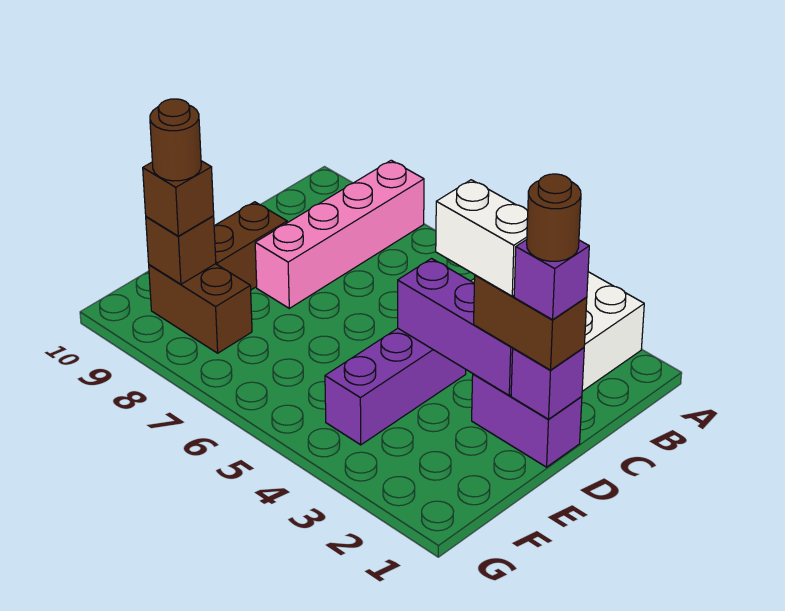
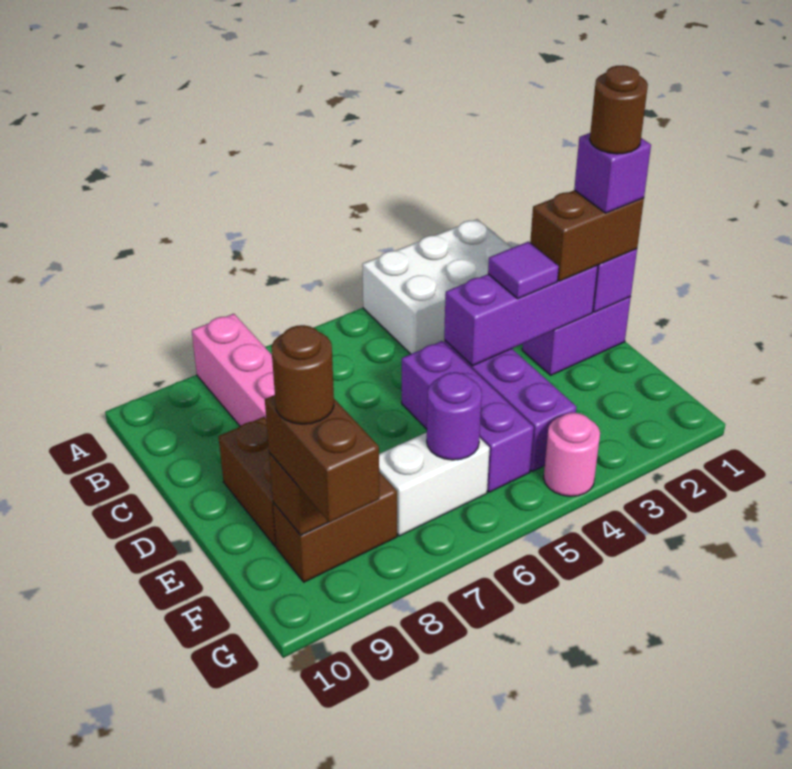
white brick D2:D3 level 4 -> white brick F6:F7 level 1
none -> purple tile D3 level 3
none -> purple brick D5:F5 level 1
none -> purple round brick F6 level 2
brown brick F9 level 3 -> brown brick F9:G9 level 3
none -> pink round brick G4 level 1

